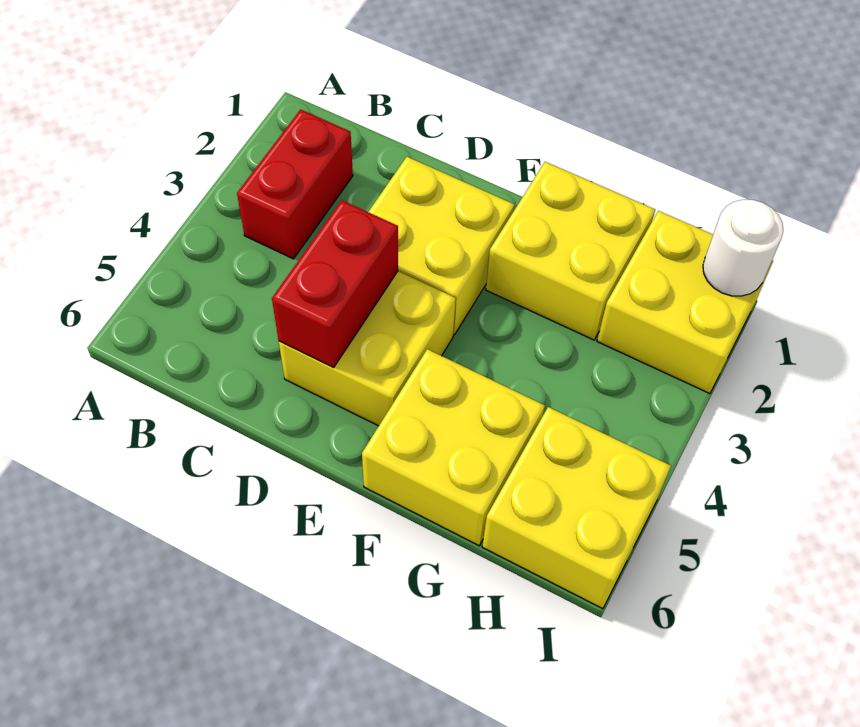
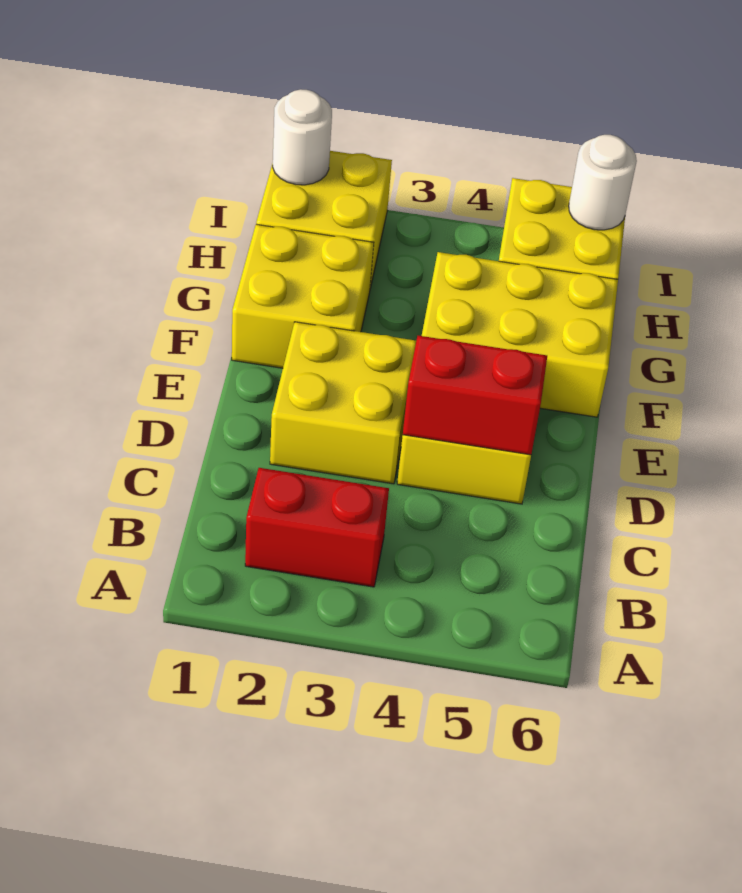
yellow brick F5:G6 level 1 -> yellow brick F4:G6 level 1
none -> white round brick I6 level 2

